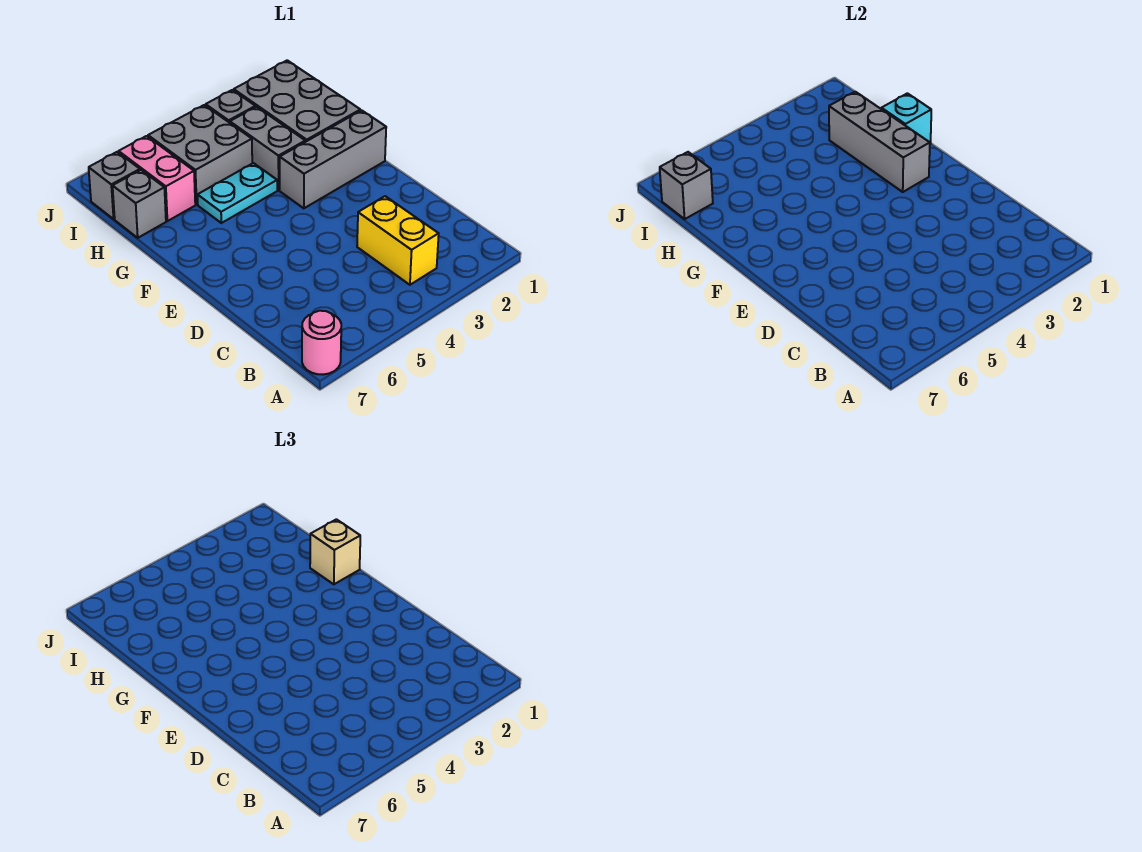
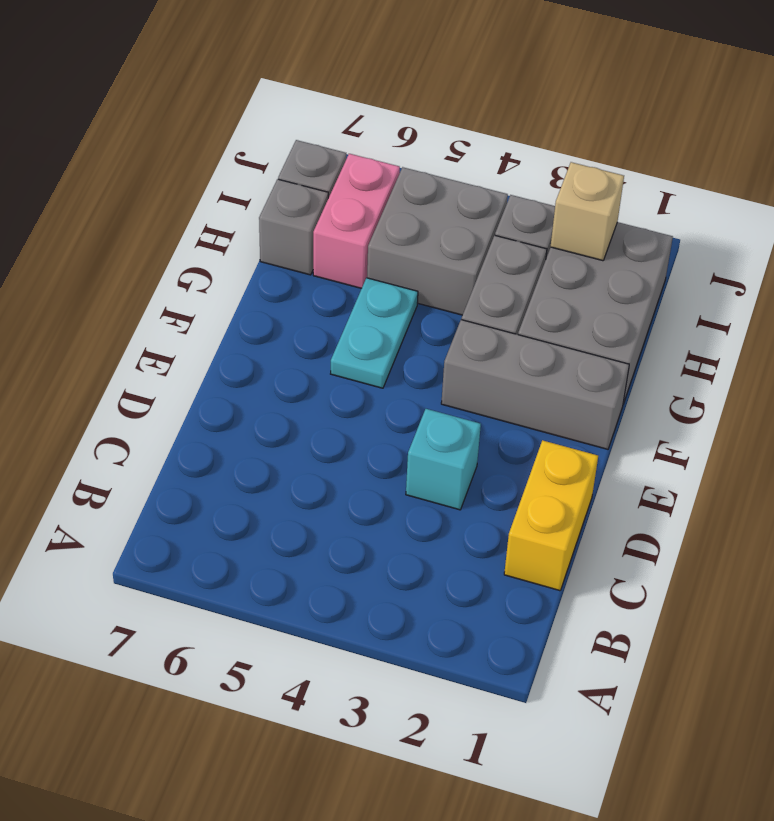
pink round brick A7 level 1 -> none
yellow brick B3:C3 level 1 -> yellow brick C1:D1 level 1
grey brick F2:H2 level 2 -> none
cyan brick G1 level 2 -> cyan brick D3 level 1
tan brick G1 level 3 -> tan brick I2 level 2
cyan plate G4:G5 level 1 -> cyan plate F5:G5 level 1
grey brick I7 level 2 -> none

